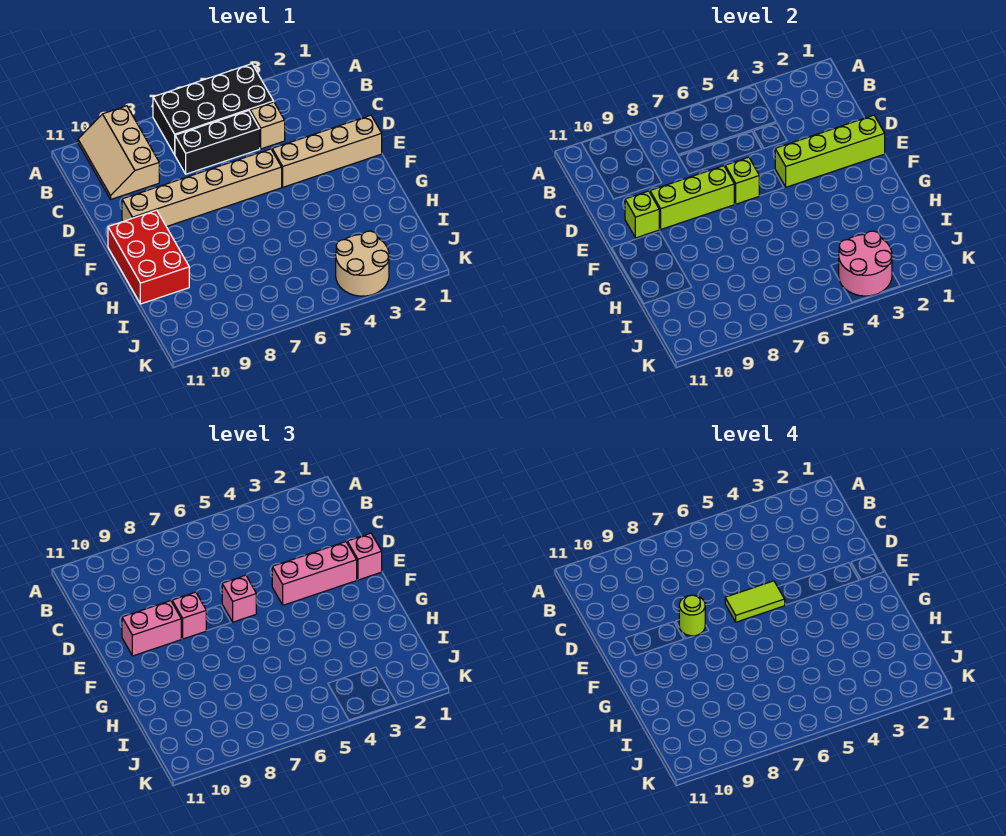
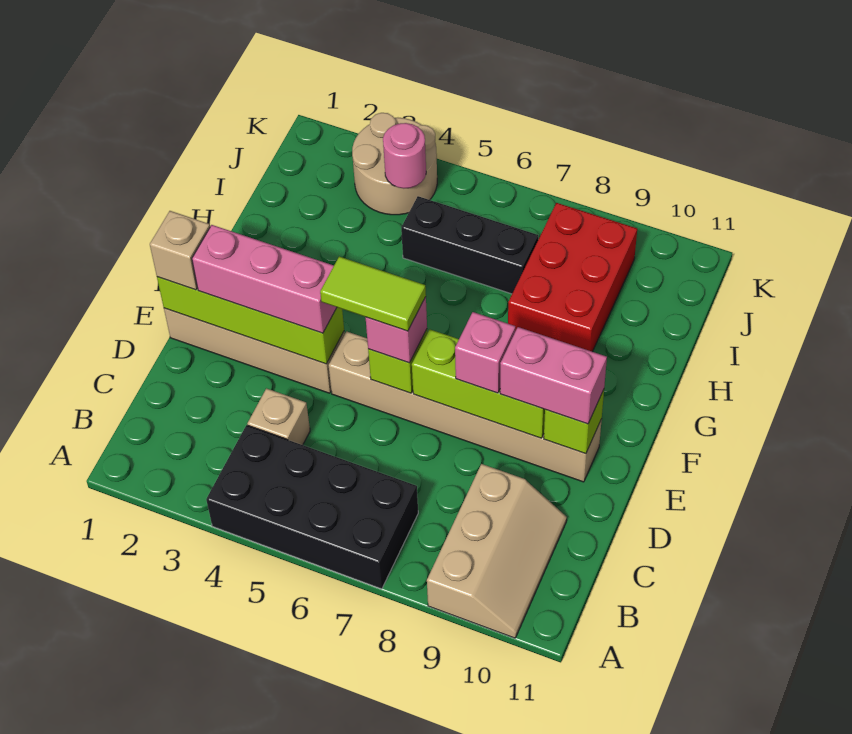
black brick C5:C7 level 1 -> black brick I5:I7 level 1
pink brick E1 level 3 -> tan brick E1 level 3
lime round brick E8 level 4 -> none
red brick F10:H11 level 1 -> red brick H8:J9 level 1
pink round brick J3:K4 level 2 -> pink round brick J4 level 2

